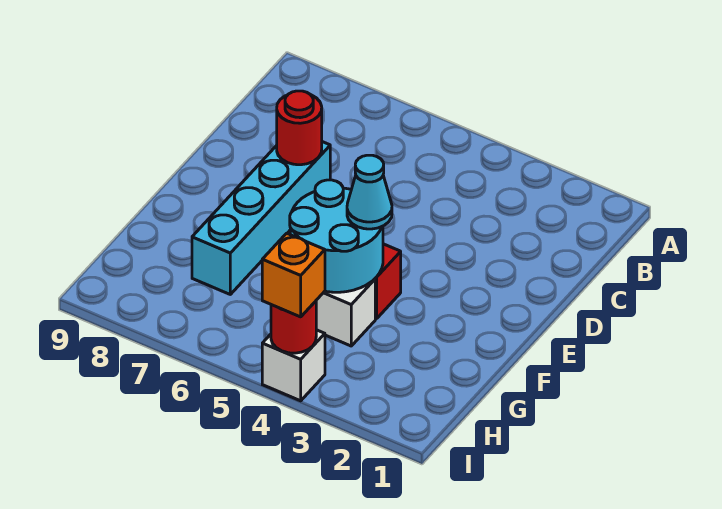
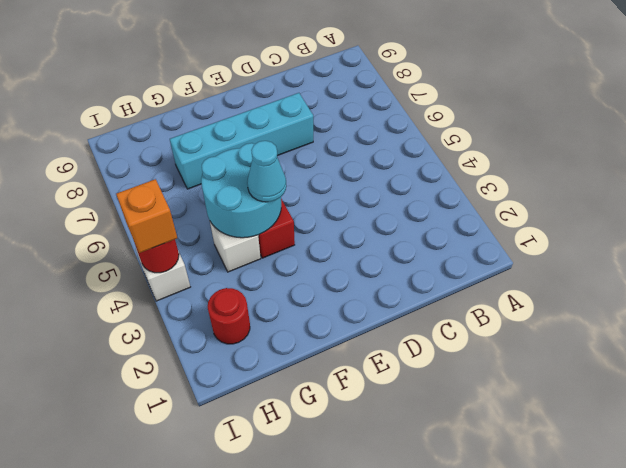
red round brick D7 level 2 -> red round brick H2 level 1

